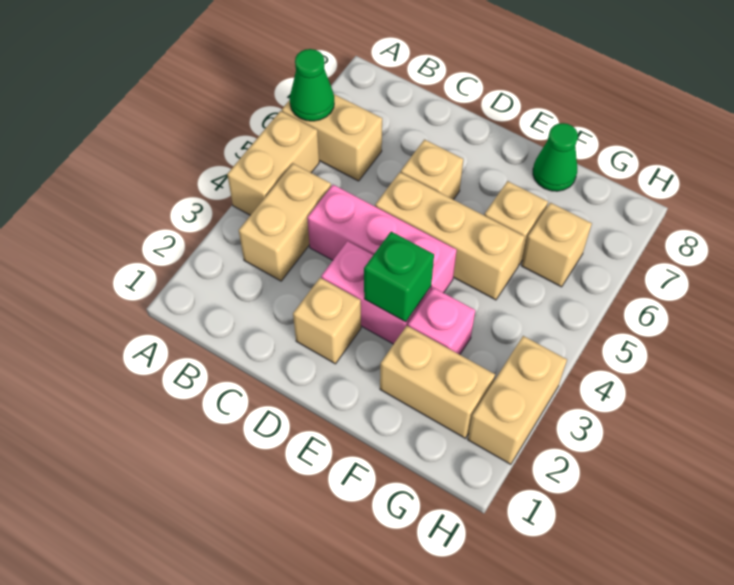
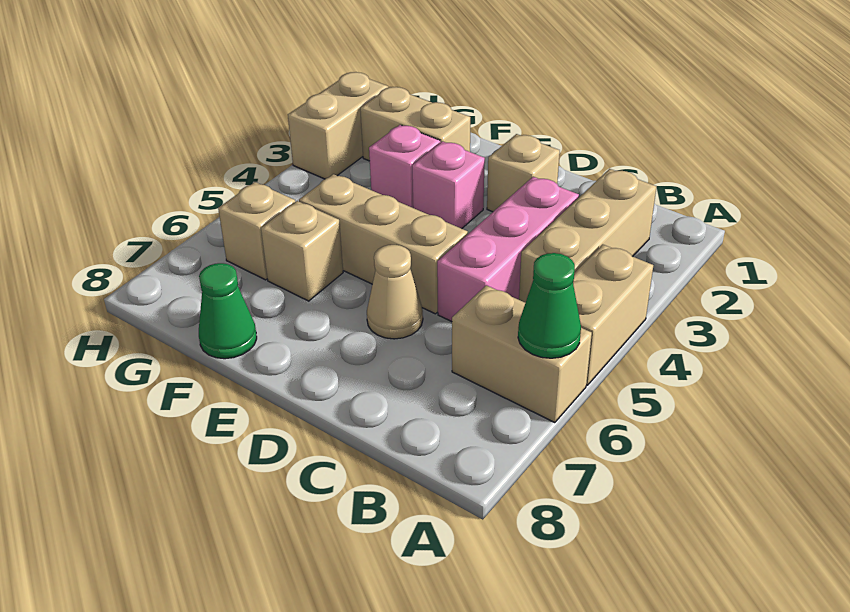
tan brick B3:B4 level 1 -> tan brick B2:B4 level 1
pink brick C4:E4 level 1 -> pink brick C3:C5 level 1
pink brick D3:E3 level 1 -> pink brick E3 level 1
tan brick D6 level 1 -> tan cone D6 level 1
green brick E3 level 2 -> none

